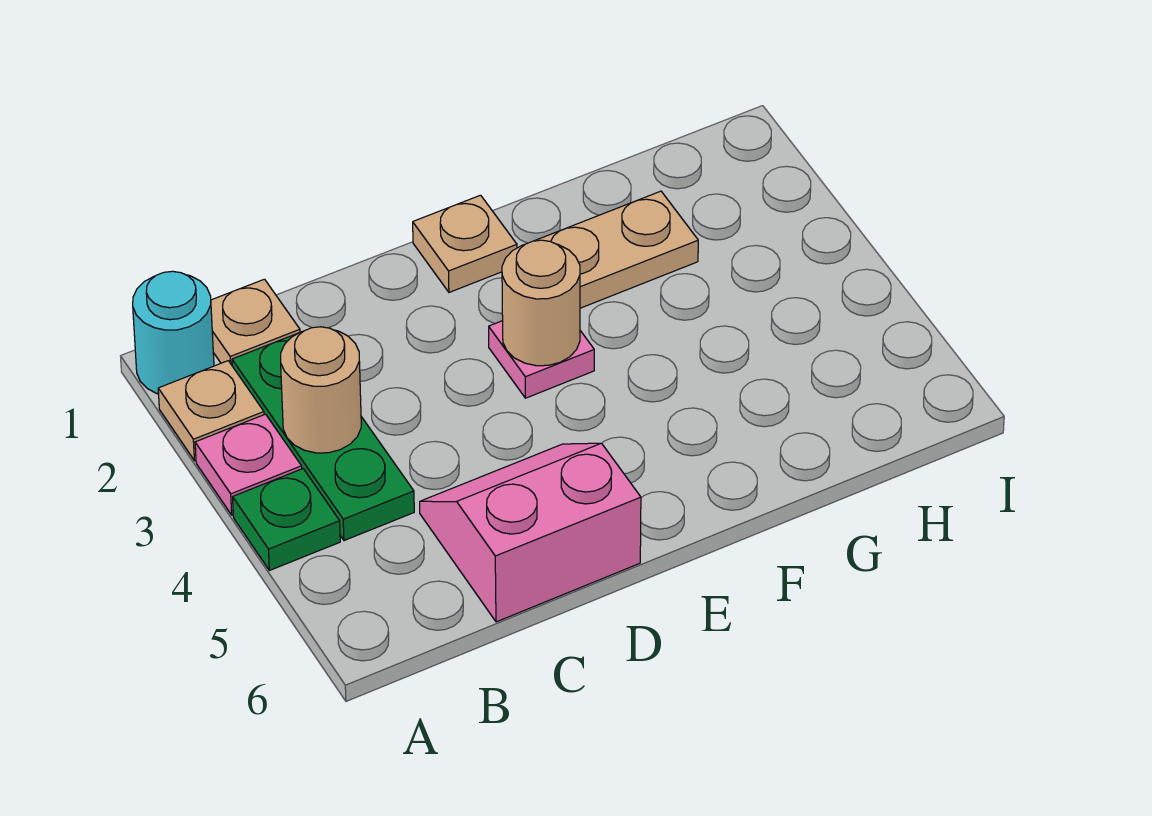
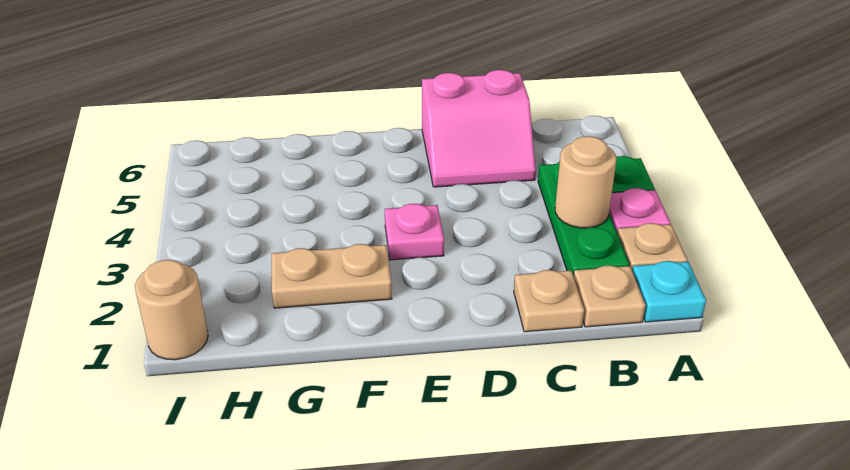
cyan round brick A1 level 1 -> cyan plate A1 level 1
tan plate E1 level 1 -> tan plate C1 level 1
tan round brick E3 level 2 -> tan round brick I1 level 1

